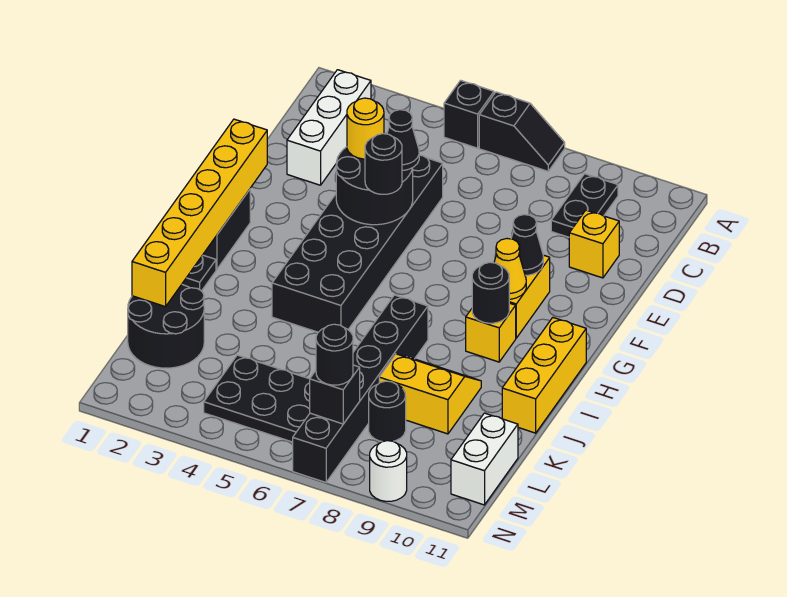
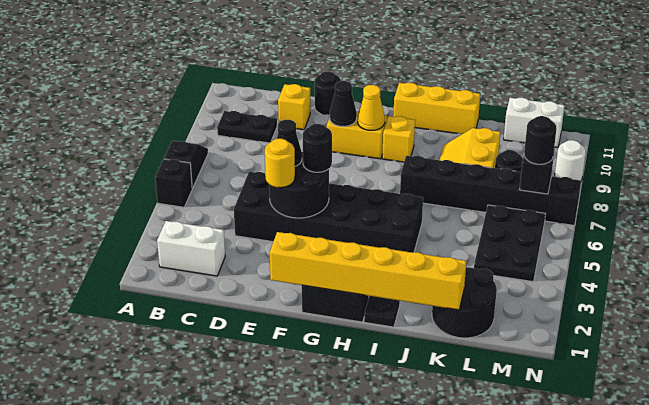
white brick B2:D2 level 1 -> white brick B2:C2 level 1
black round brick H9 level 2 -> black round brick E11 level 1

